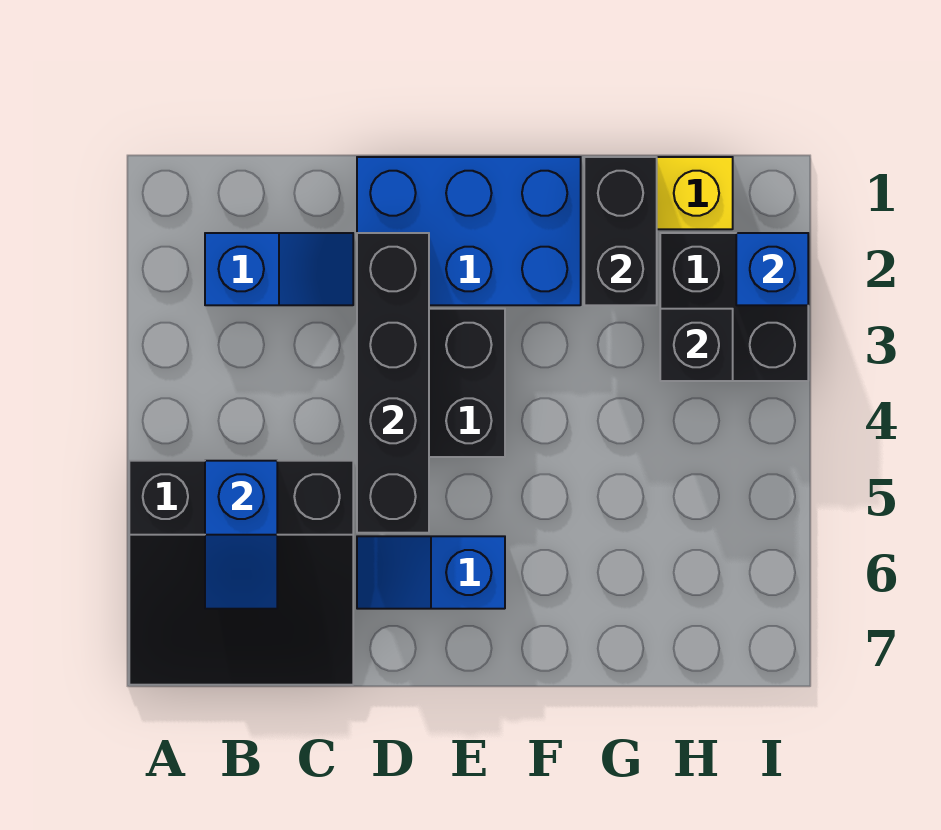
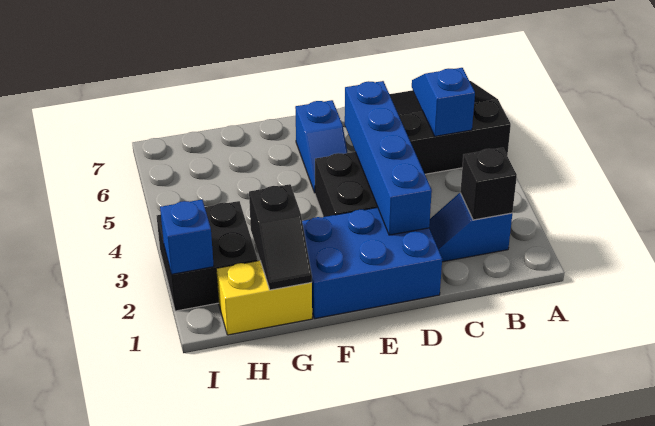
black brick D2:D5 level 2 -> blue brick D2:D5 level 2
blue slope D6:E6 level 1 top E -> blue slope E5:E6 level 1 top 6
black brick G1:G2 level 2 -> black slope G1:G2 level 2 top 2
black brick H3 level 2 -> black brick B2 level 2

